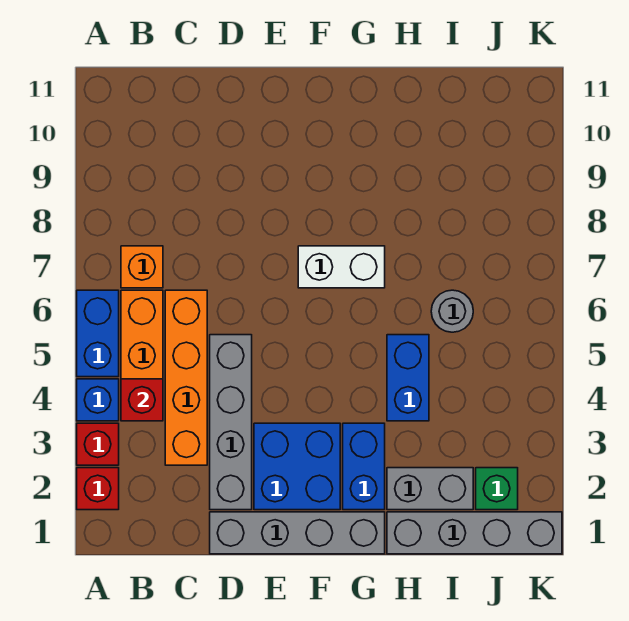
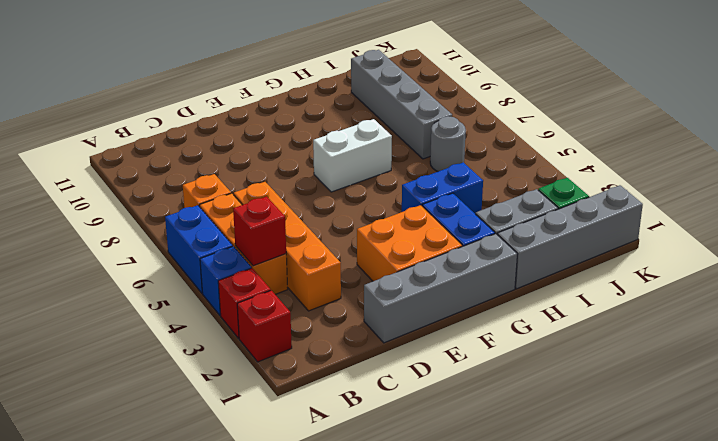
grey brick D2:D5 level 1 -> grey brick I7:I10 level 1
blue brick E2:F3 level 1 -> orange brick E2:F3 level 1
blue brick H4:H5 level 1 -> blue brick G4:H4 level 1

